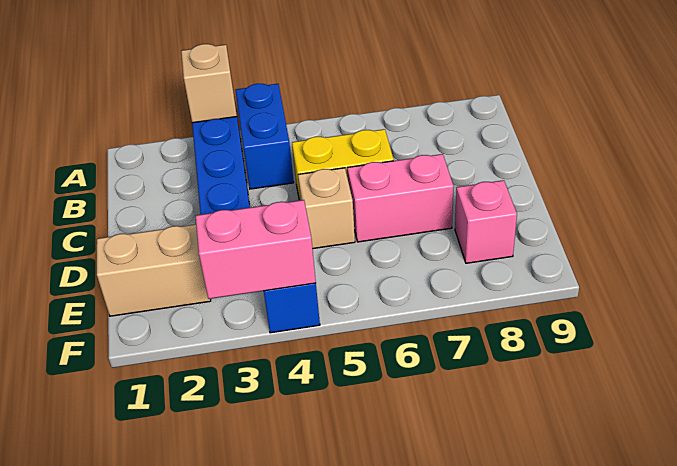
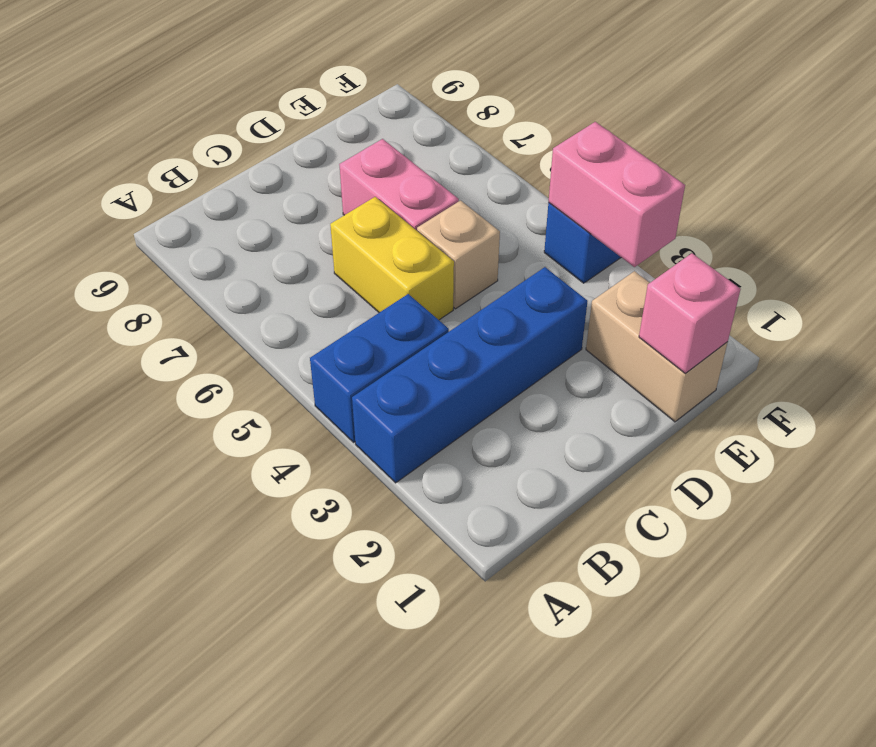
tan brick A3 level 2 -> none
pink brick E8 level 1 -> pink brick E1 level 2

